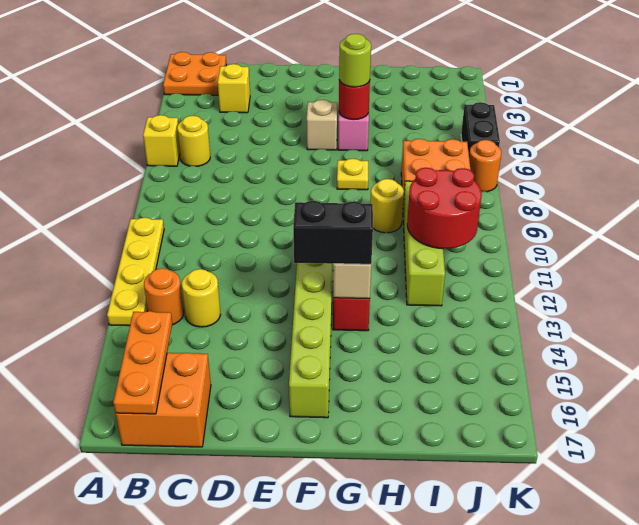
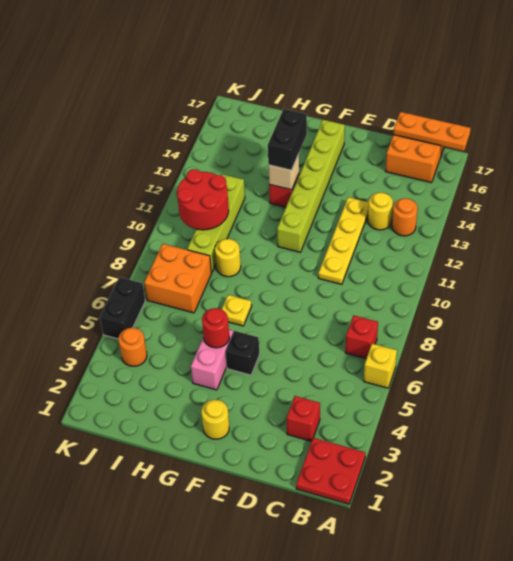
orange plate A1:B2 level 1 -> red plate A1:B2 level 1
yellow plate A10:A13 level 1 -> yellow plate D10:D13 level 1
yellow round brick B6 level 1 -> yellow round brick F2 level 1
none -> red brick B7 level 1
orange plate B15:B17 level 2 -> orange plate A17:C17 level 2
yellow brick C3 level 1 -> red brick C3 level 1
tan brick F5 level 1 -> black brick F5 level 1
black brick F13:G13 level 3 -> black brick G13:G14 level 3
lime round brick G5 level 3 -> none
orange round brick K7 level 1 -> orange round brick J4 level 1

